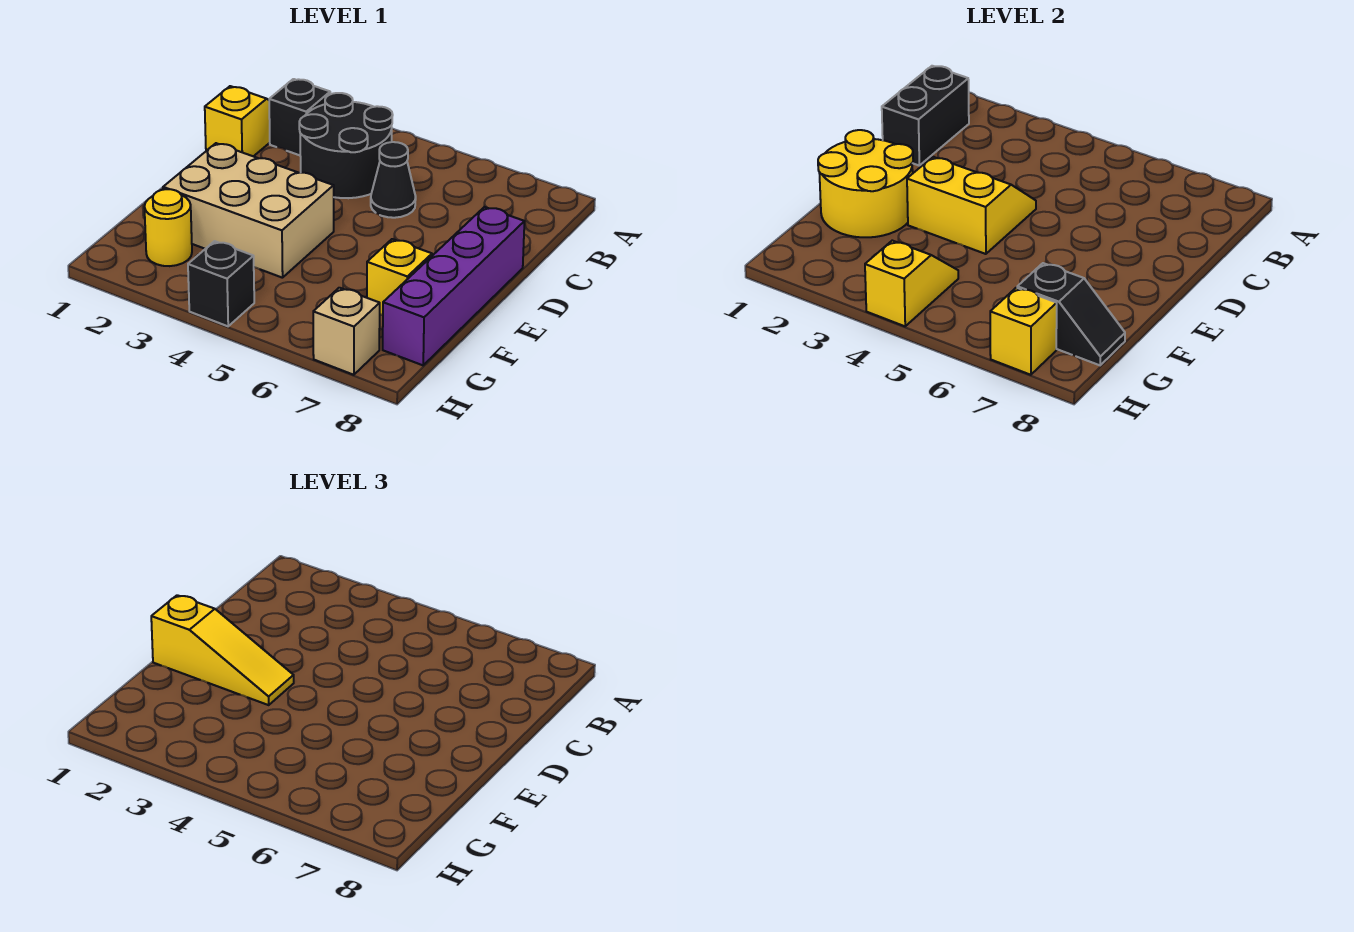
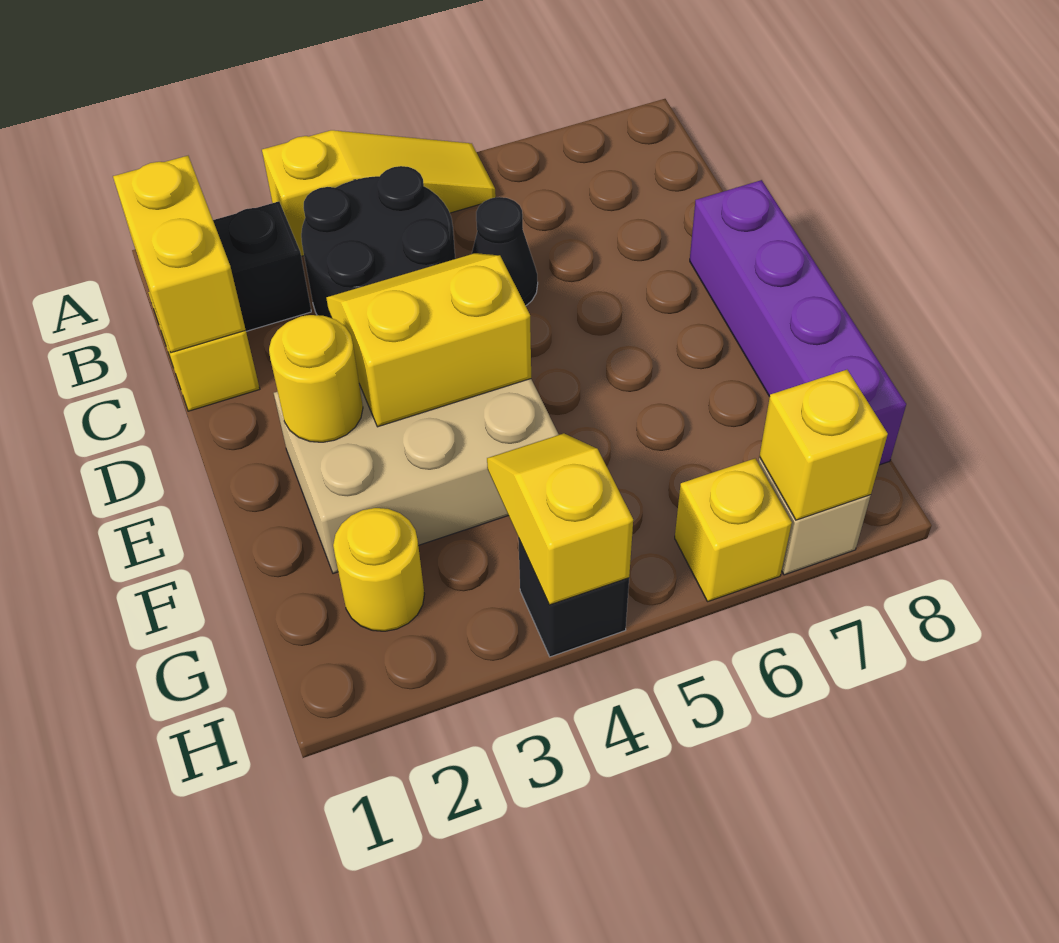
black brick B1:C1 level 2 -> yellow brick B1:C1 level 2
yellow round brick E1:F2 level 2 -> yellow round brick E2 level 2
yellow slope E1:E3 level 3 top 1 -> yellow slope A3:A5 level 1 top 3
yellow brick F7 level 1 -> yellow brick H6 level 1
black slope G7:G8 level 2 top 7 -> none

